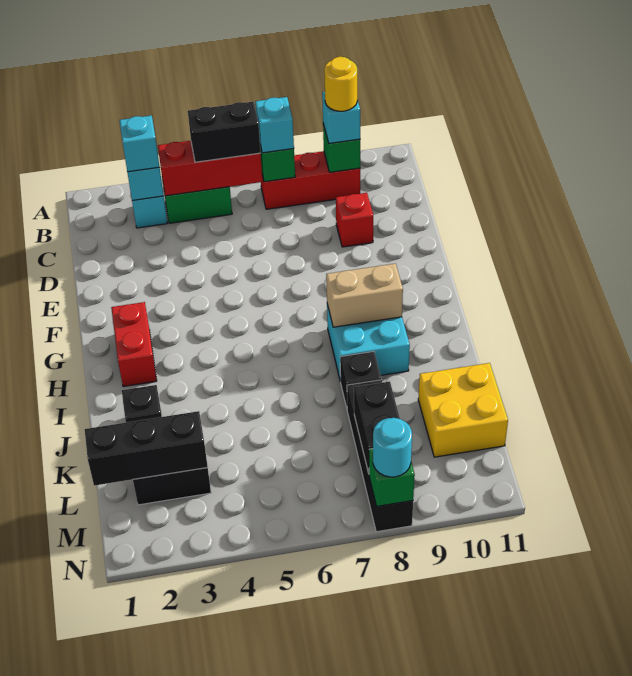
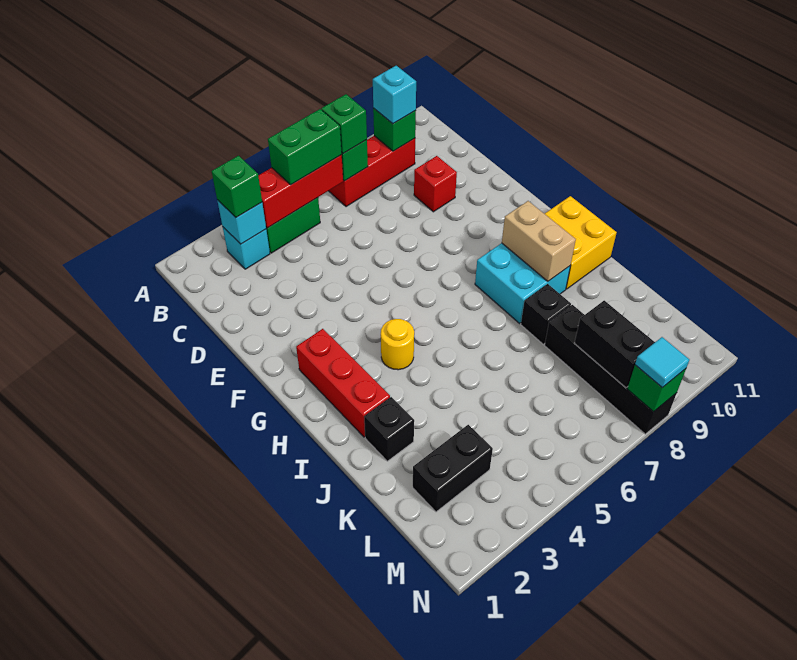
cyan brick B3 level 3 -> green brick B3 level 3
black brick B5:B6 level 3 -> green brick B5:B6 level 3
cyan brick B7 level 3 -> green brick B7 level 3
yellow round brick B9 level 4 -> yellow round brick H4 level 1
red brick G2:H2 level 1 -> red brick G2:I2 level 1
tan brick H8:H9 level 2 -> tan brick H9:I9 level 2
yellow brick K10:L11 level 1 -> yellow brick H10:I11 level 1
black brick L1:L3 level 2 -> none
cyan round brick N8 level 3 -> cyan tile N8 level 3

